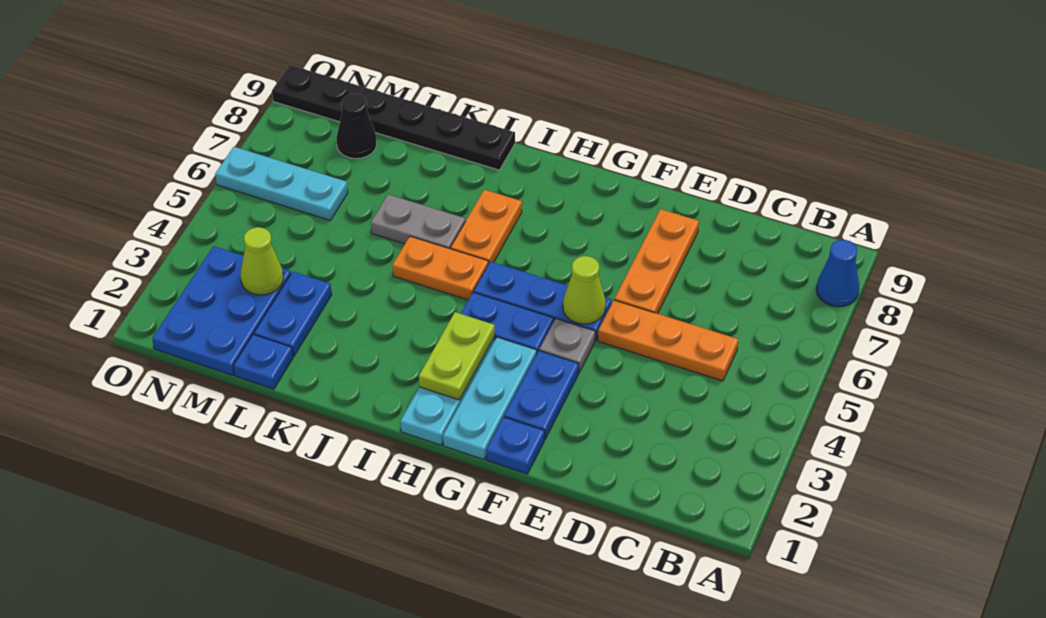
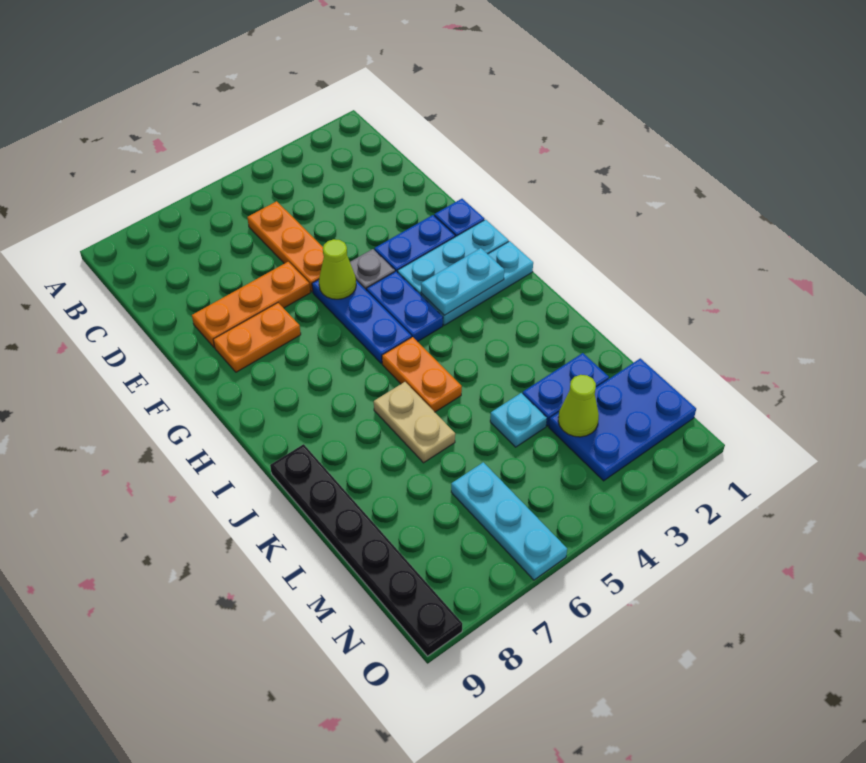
blue cone A8 level 1 -> none
lime plate H2:H3 level 2 -> cyan plate H2:H3 level 2
orange plate I6:I7 level 1 -> orange plate F7:F8 level 1
grey plate J6:K6 level 1 -> tan plate J6:K6 level 1
blue plate L1 level 1 -> none
none -> cyan plate L4 level 1
black cone M8 level 1 -> none

